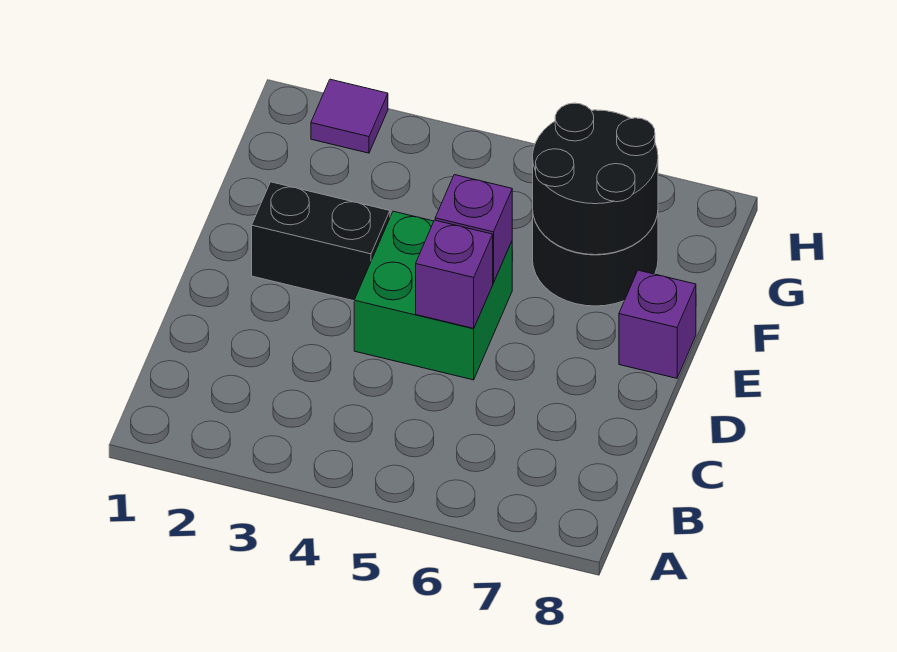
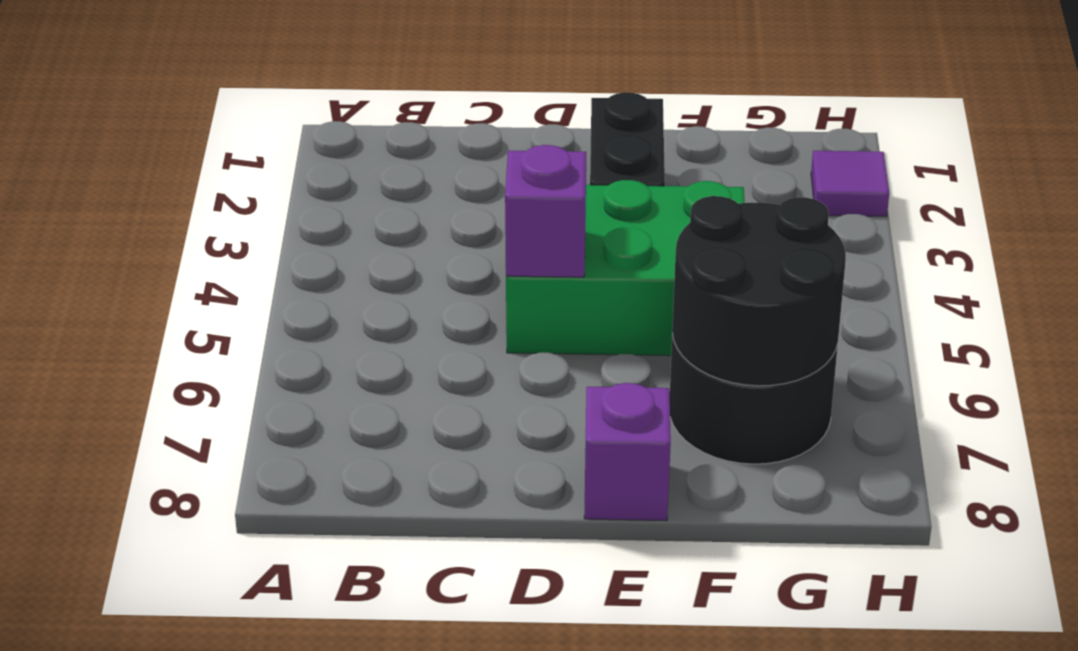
green brick D4:E5 level 1 -> green brick D4:F5 level 1
purple brick E5 level 2 -> none

